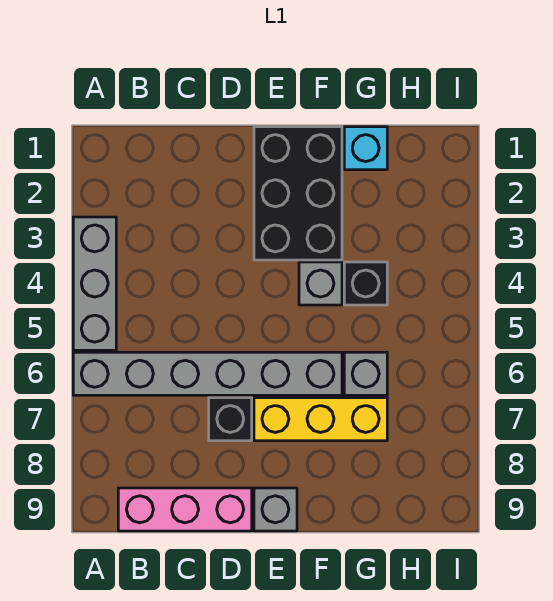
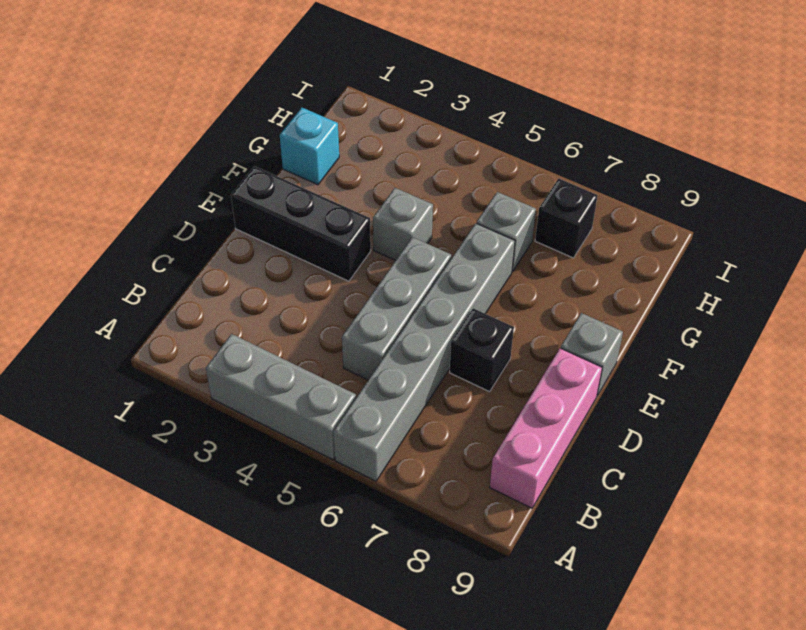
none -> grey brick C5:E5 level 1
black brick E1:F3 level 1 -> black brick E1:E3 level 1
yellow brick E7:G7 level 1 -> none
black brick G4 level 1 -> black brick H7 level 1

